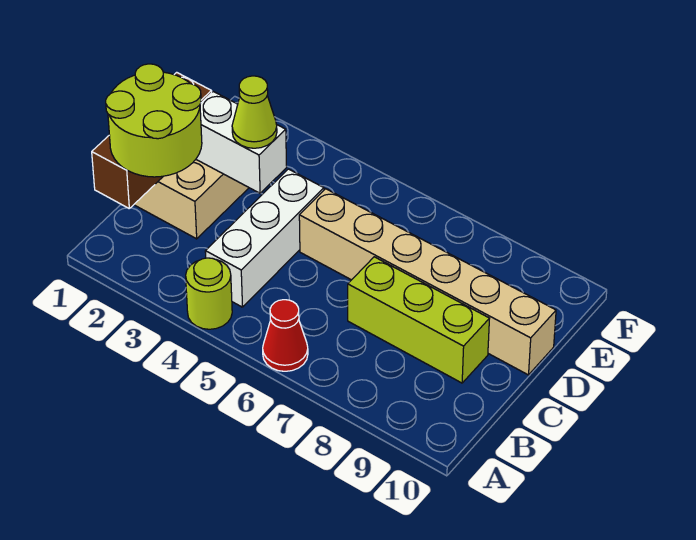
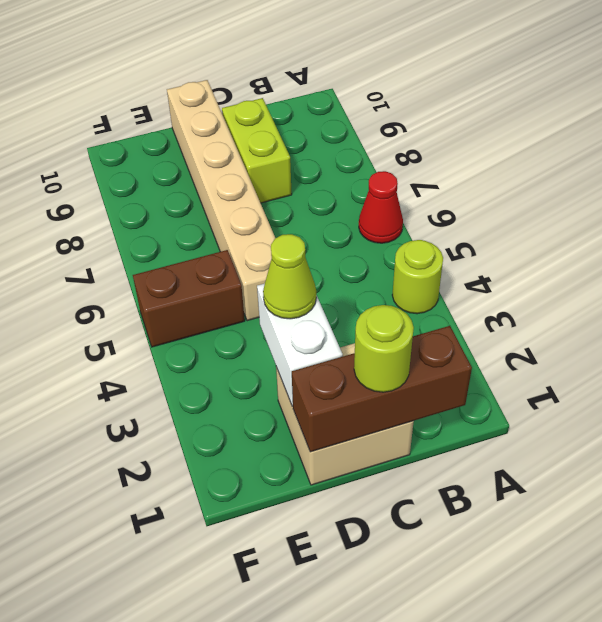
lime round brick B1:C2 level 3 -> lime round brick C1 level 3
white brick B4:D4 level 1 -> none
lime brick C7:C9 level 1 -> lime brick C8:C9 level 1
none -> brown brick E5:F5 level 1

